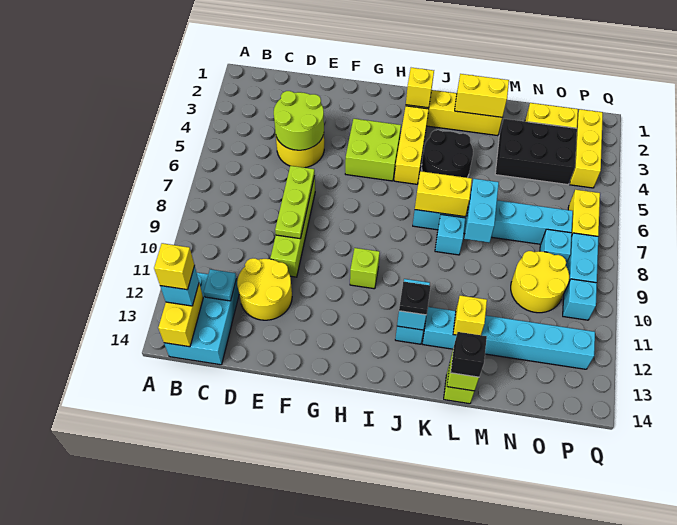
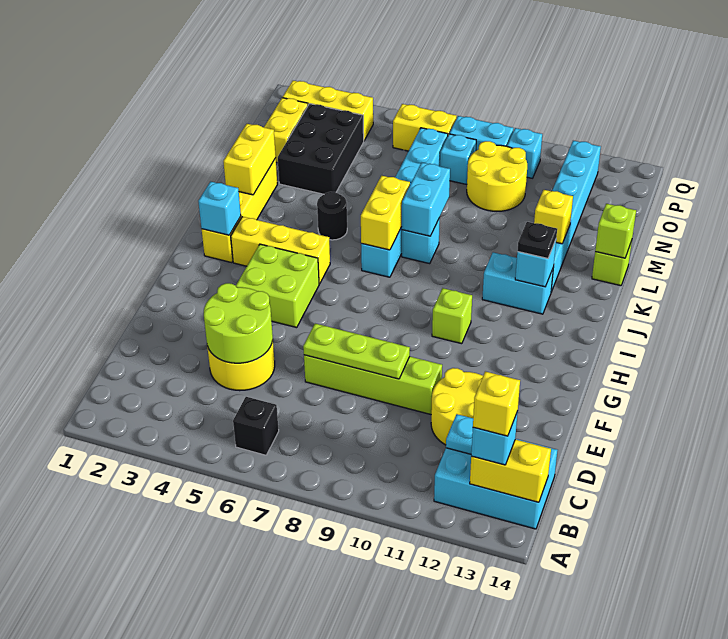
yellow brick I2 level 2 -> cyan brick I2 level 2
black round brick J4:K5 level 1 -> black round brick K5 level 1
cyan brick L7:L8 level 2 -> cyan brick K8:L8 level 2
black brick L14 level 3 -> black brick B6 level 1

